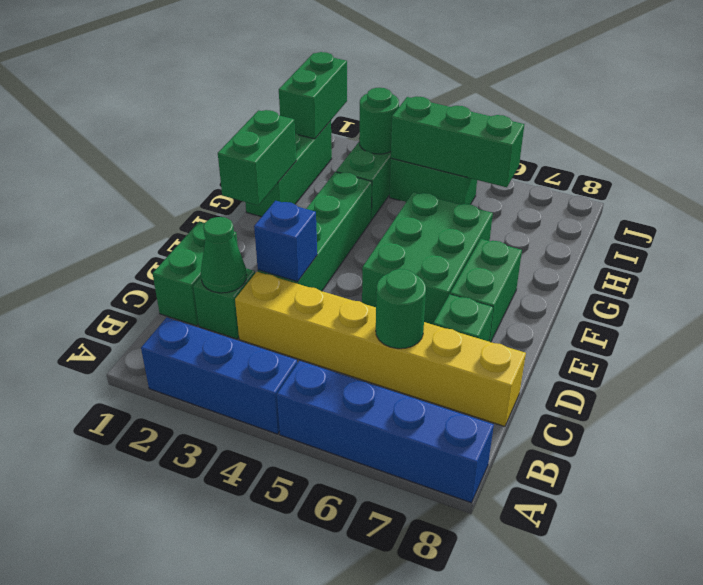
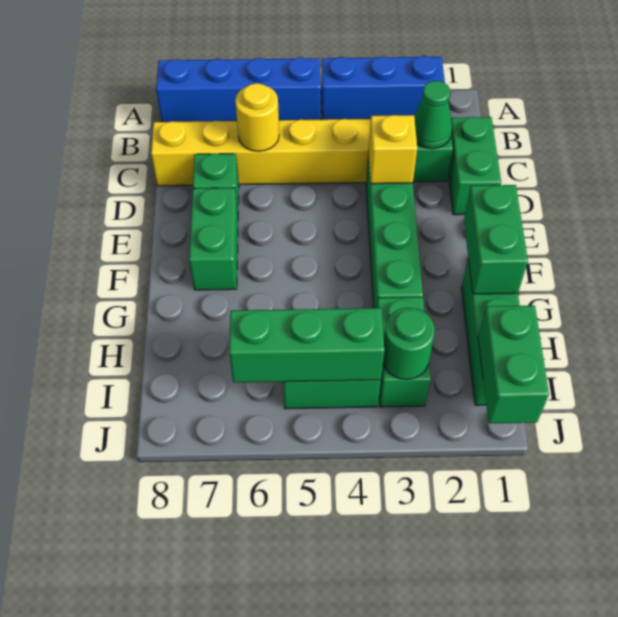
green round brick C6 level 2 -> yellow round brick C6 level 2
blue brick D3 level 2 -> yellow brick D3 level 2
green brick E5:G6 level 1 -> none

